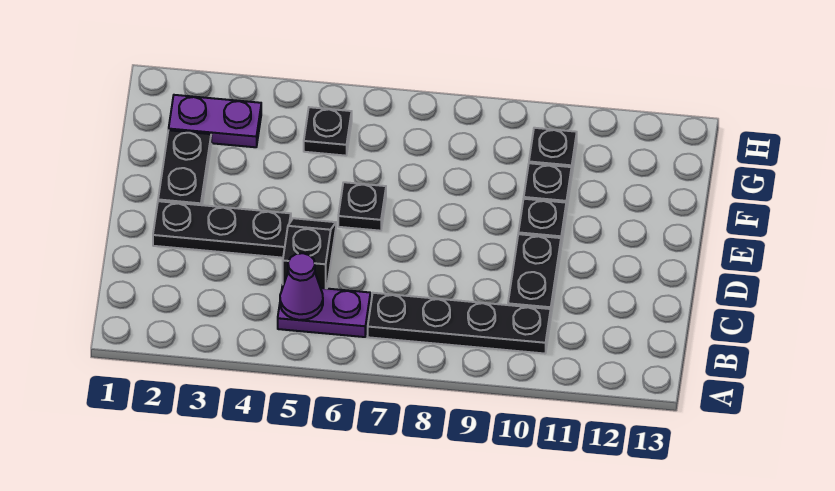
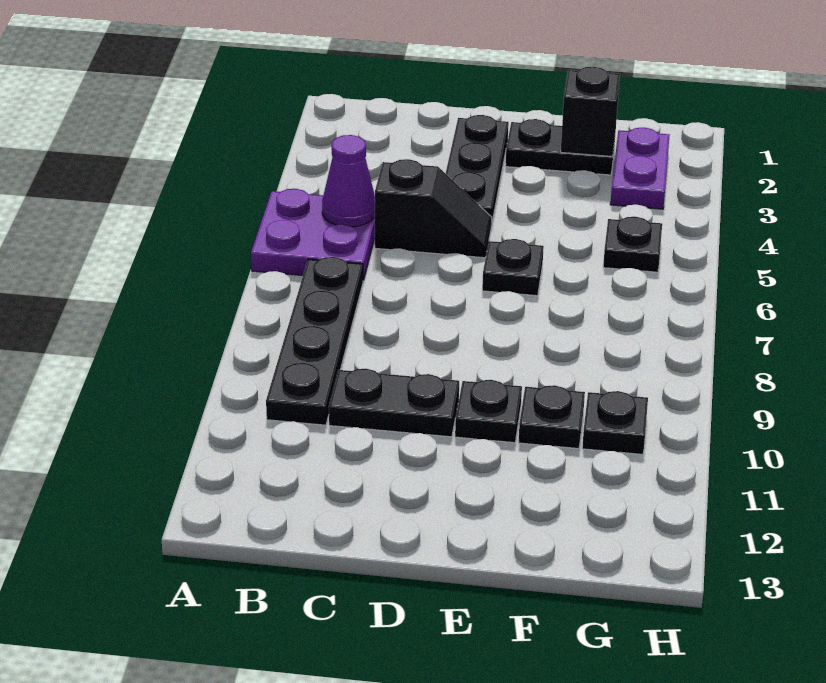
purple plate B5:B6 level 1 -> purple plate A5:B6 level 1
none -> black brick F2 level 2

